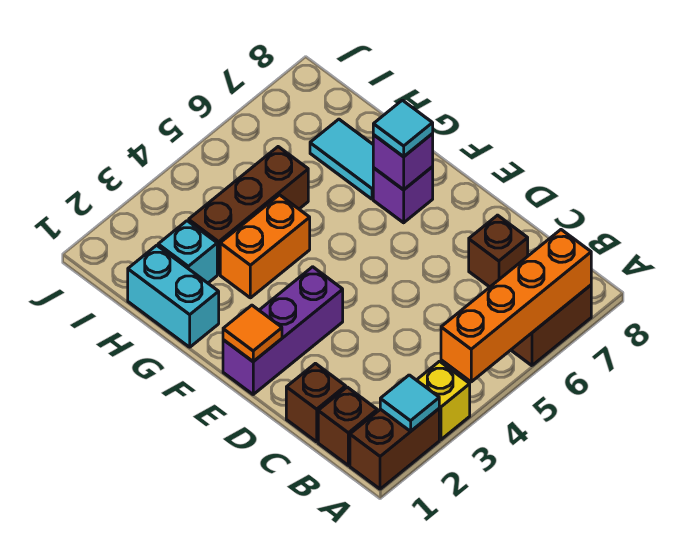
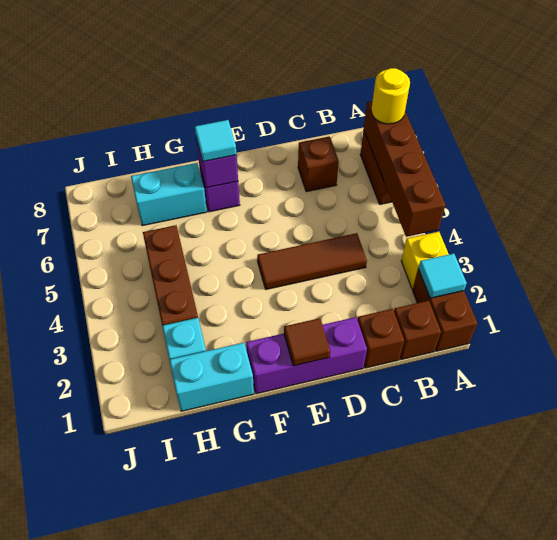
orange brick A4:A7 level 2 -> brown brick A4:A7 level 2
none -> yellow round brick A7 level 3
none -> brown tile C4:E4 level 1
purple brick E1:E3 level 1 -> purple brick D1:F1 level 1
orange tile E1 level 2 -> brown tile E1 level 2
orange brick G3:G4 level 1 -> none
cyan tile G7:H7 level 1 -> cyan brick G7:H7 level 1

